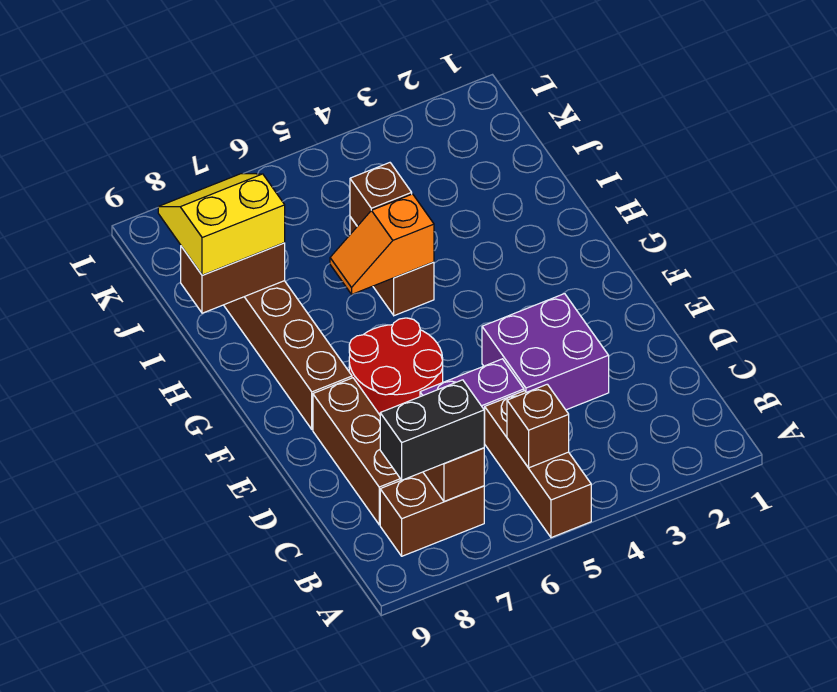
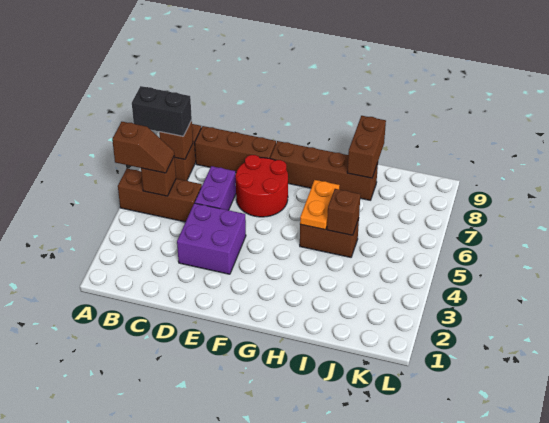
none -> brown slope A5:B5 level 3 top A
black brick B7:B8 level 3 -> black brick A7:B7 level 3
orange slope H5:H6 level 2 top 5 -> orange plate H5:H6 level 2
yellow slope I8:J9 level 3 top I -> none

